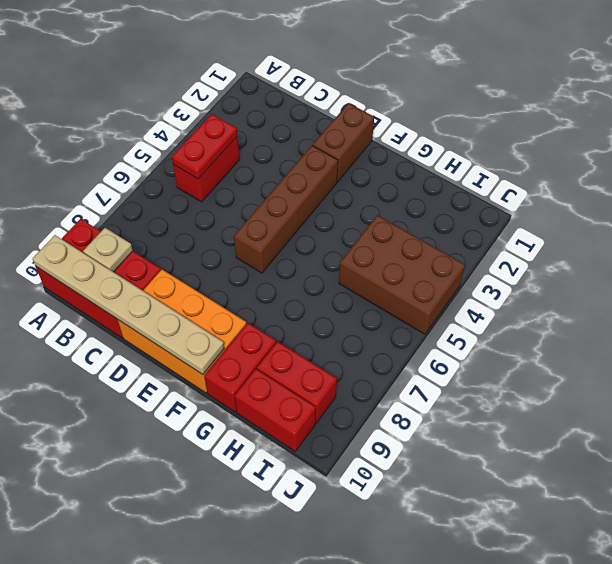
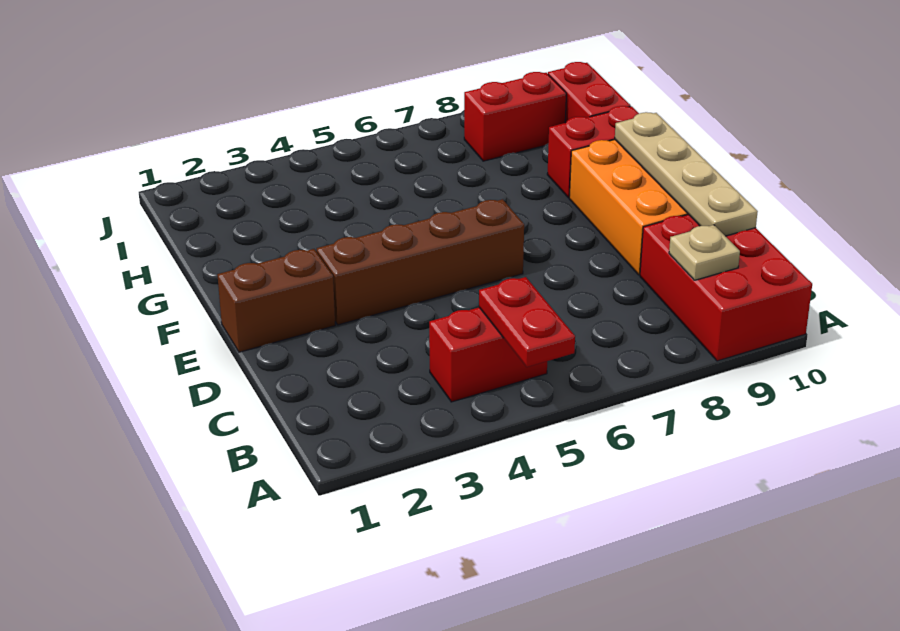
tan plate A10:F10 level 2 -> tan plate C10:F10 level 2
red plate B4:B5 level 2 -> red plate A5:B5 level 2
brown brick H4:J5 level 1 -> none
red brick H9:I9 level 1 -> red brick I8:I9 level 1

